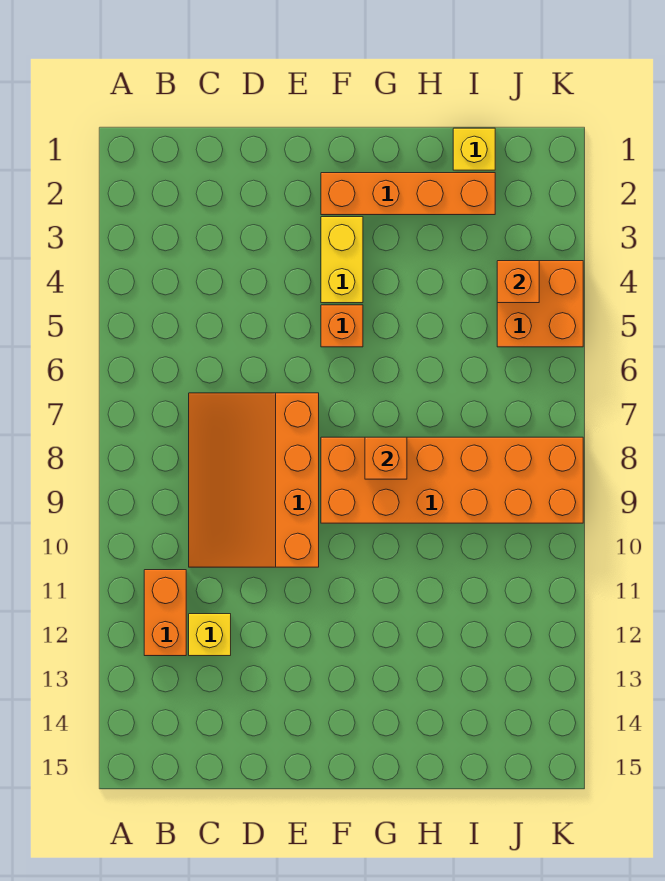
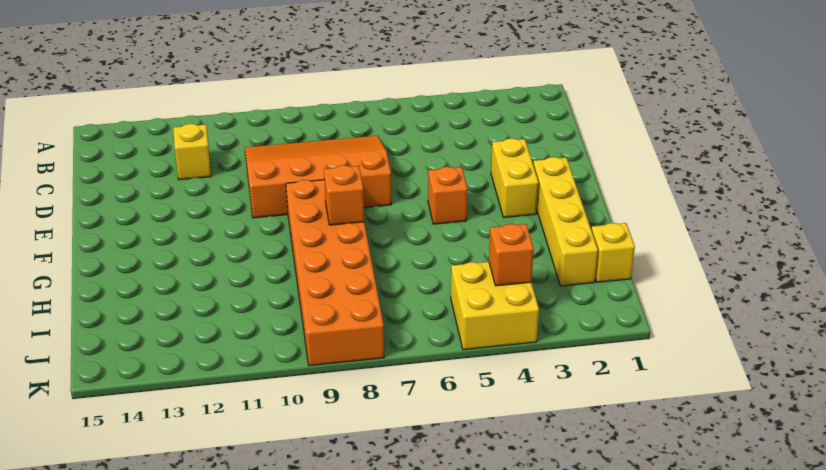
orange brick B11:B12 level 1 -> none
orange brick F2:I2 level 1 -> yellow brick F2:I2 level 1
yellow brick F3:F4 level 1 -> yellow brick E3:F3 level 1
orange brick J4:K5 level 1 -> yellow brick J4:K5 level 1

